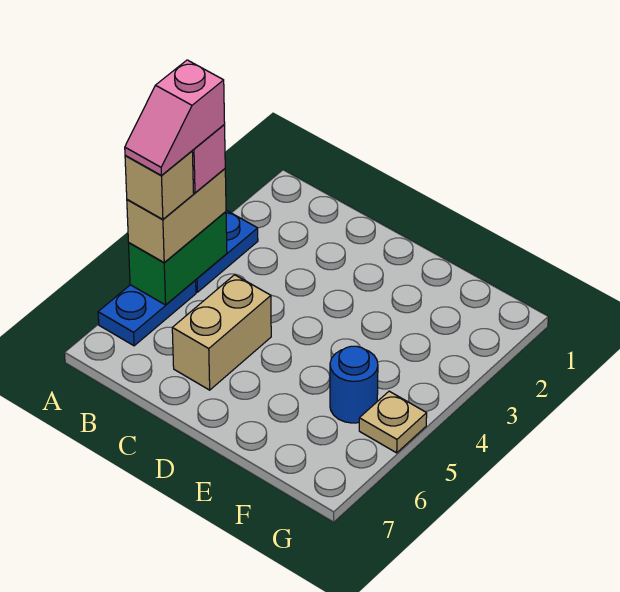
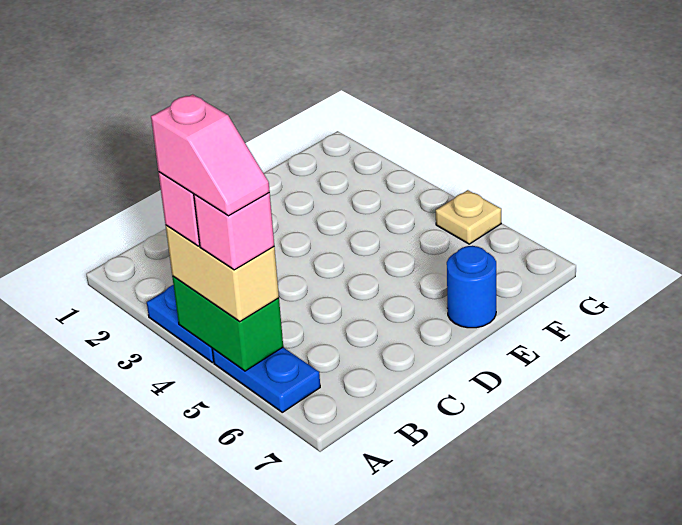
tan brick A5 level 4 -> pink brick A5 level 4
tan brick C5:C6 level 1 -> none
blue round brick F5 level 1 -> blue round brick E7 level 1

